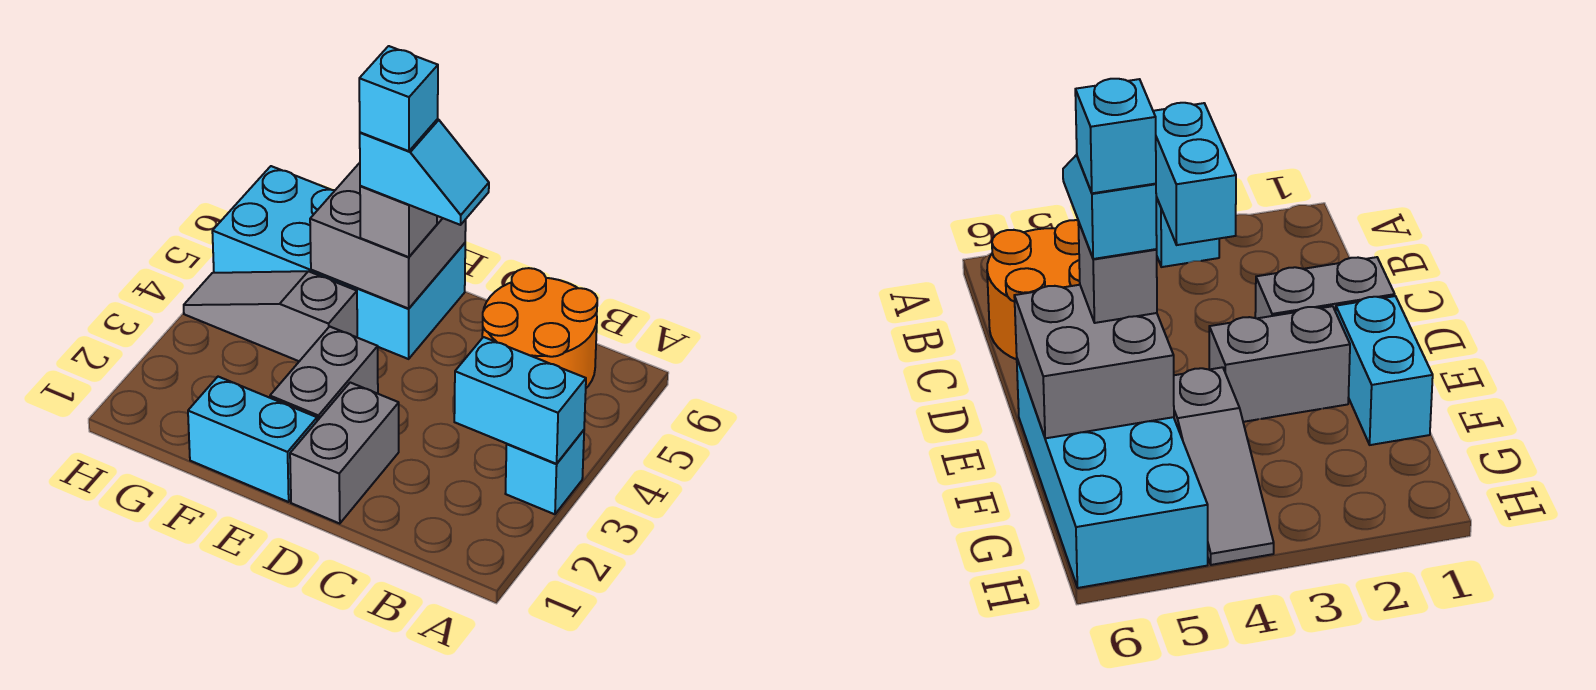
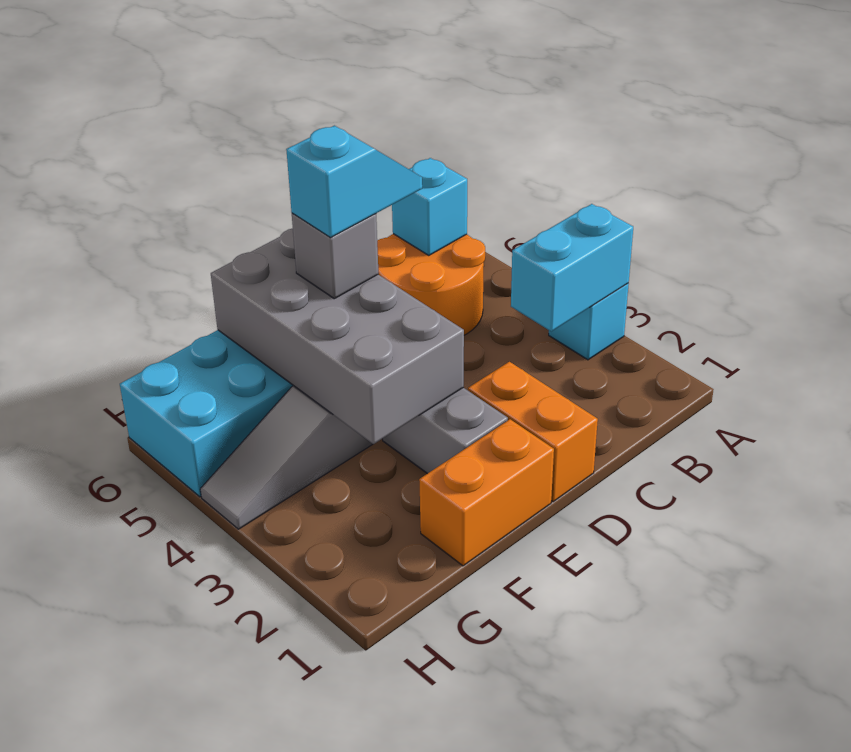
grey brick D1:D2 level 1 -> orange brick D1:D2 level 1
cyan brick E1:F1 level 1 -> orange brick E1:F1 level 1
grey brick E5:F6 level 2 -> grey brick E3:F6 level 2
cyan brick E5 level 5 -> cyan brick B6 level 2

